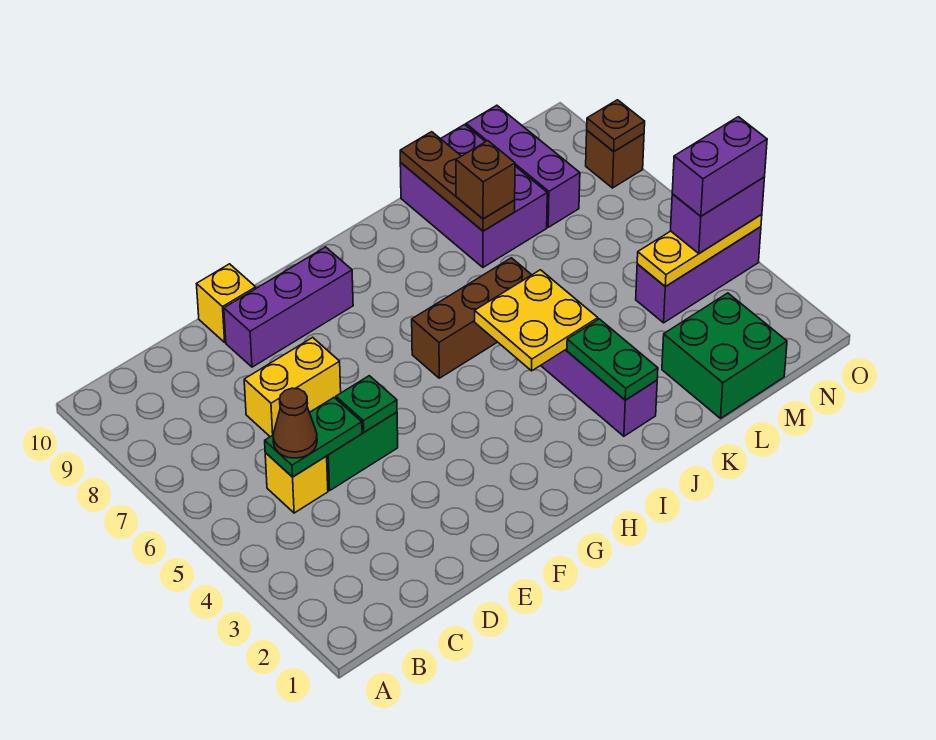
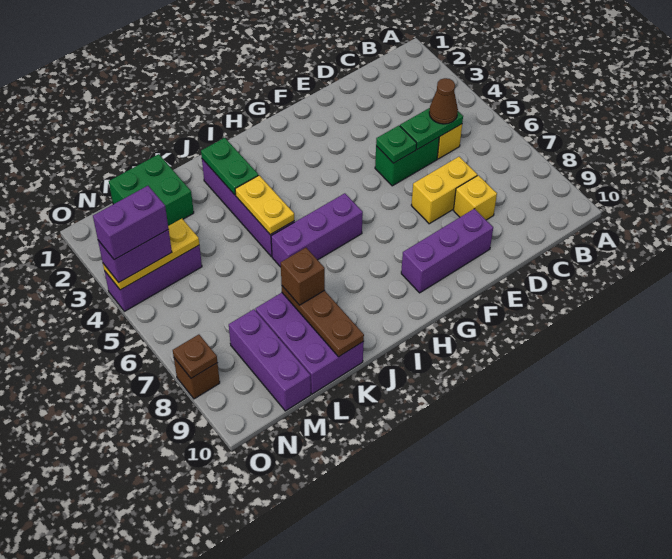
yellow brick E10 level 1 -> yellow brick D8 level 1
brown brick H6:J6 level 1 -> purple brick H6:J6 level 1
yellow plate I4:J5 level 2 -> yellow plate J4:J5 level 2

